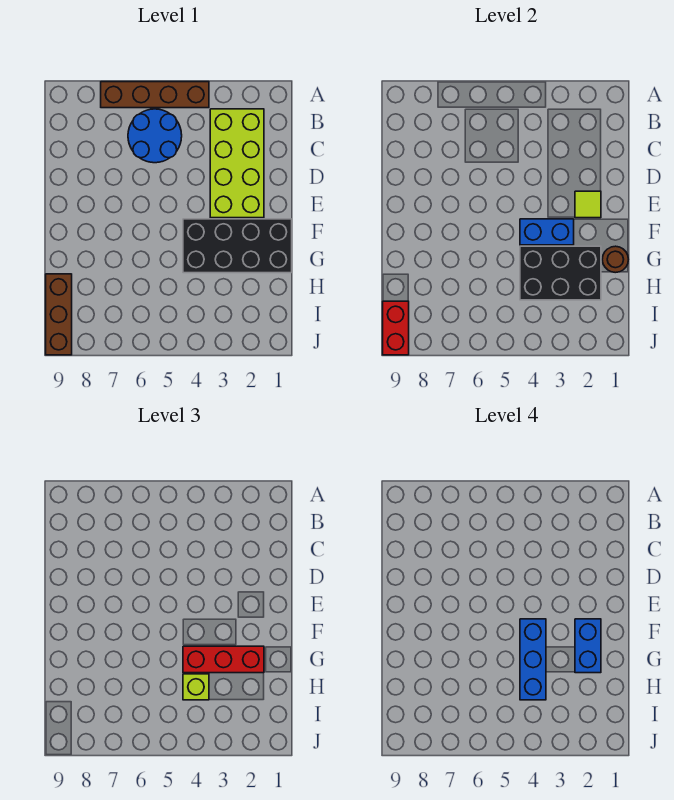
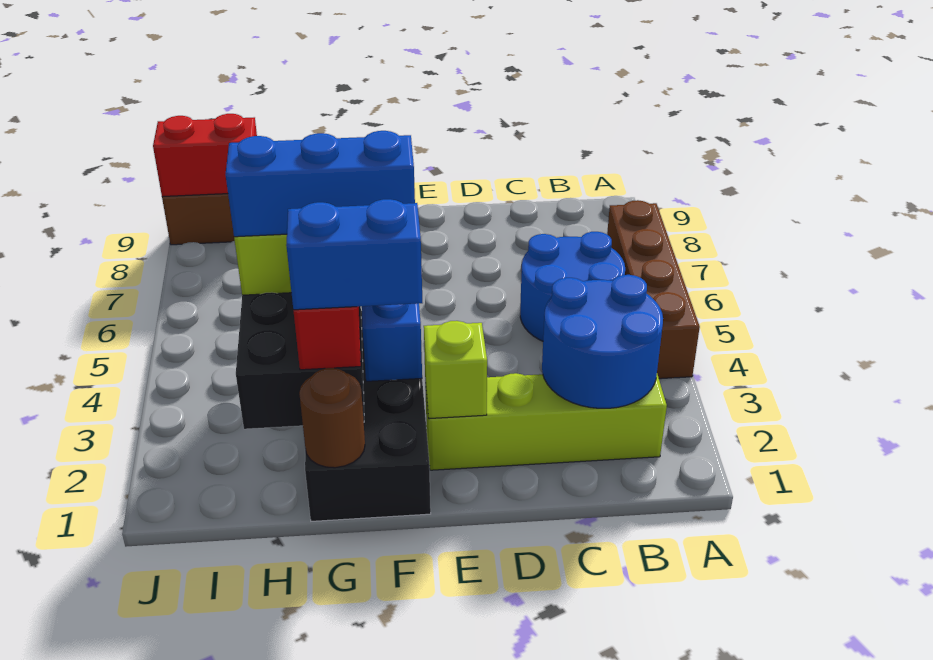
lime brick B2:E3 level 1 -> lime brick B2:E2 level 1
none -> blue round brick B2:C3 level 2
lime tile E2 level 2 -> lime brick E2 level 2

